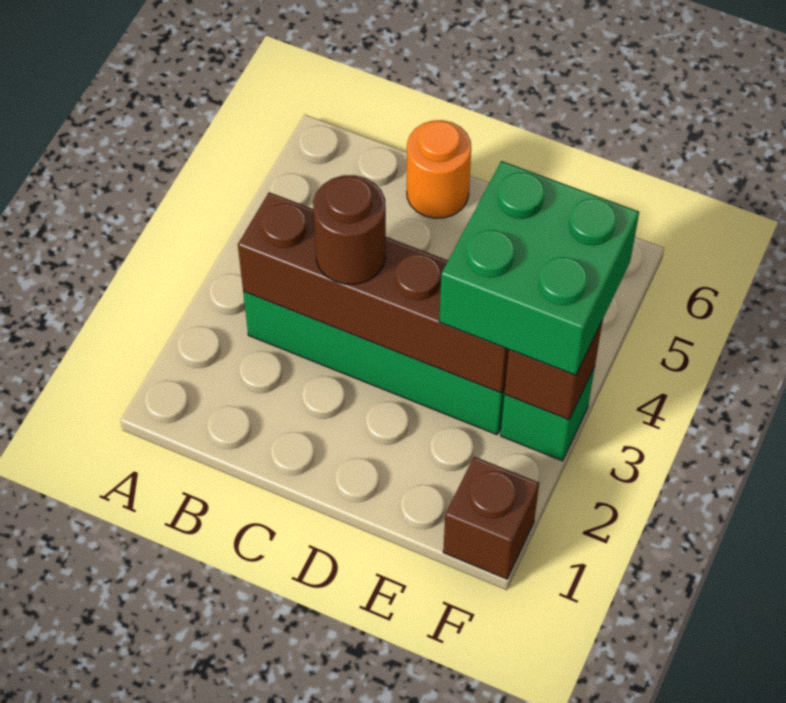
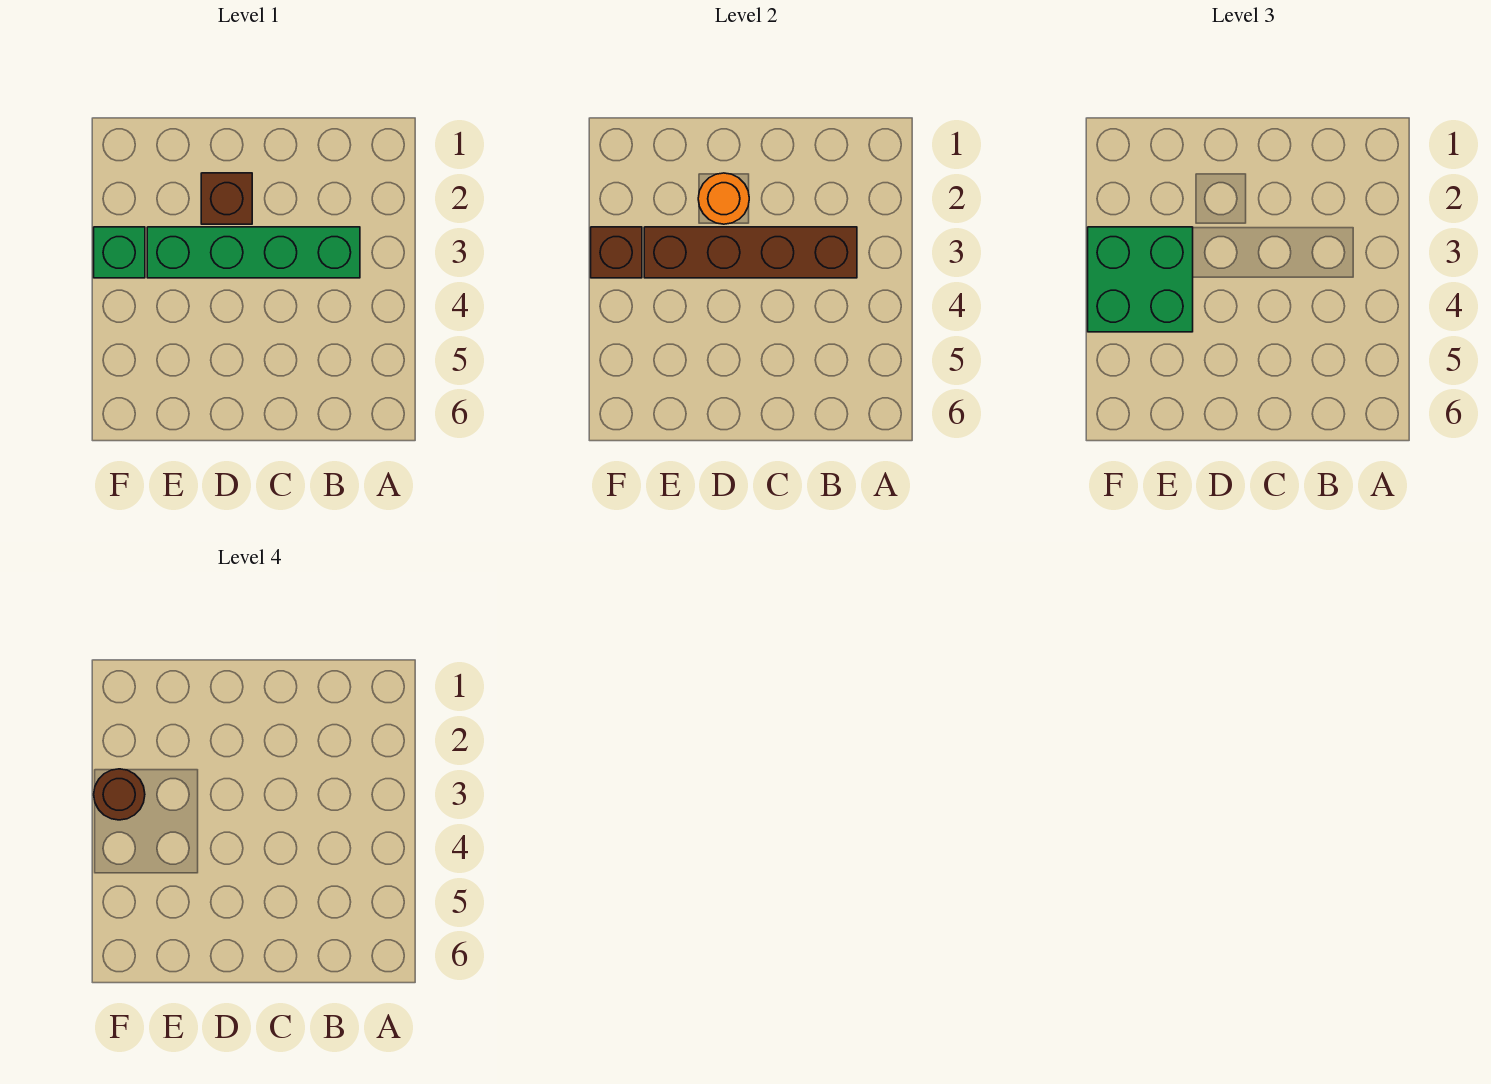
brown round brick C3 level 3 -> brown round brick F3 level 4
orange round brick C6 level 1 -> orange round brick D2 level 2
brown brick F1 level 1 -> brown brick D2 level 1

